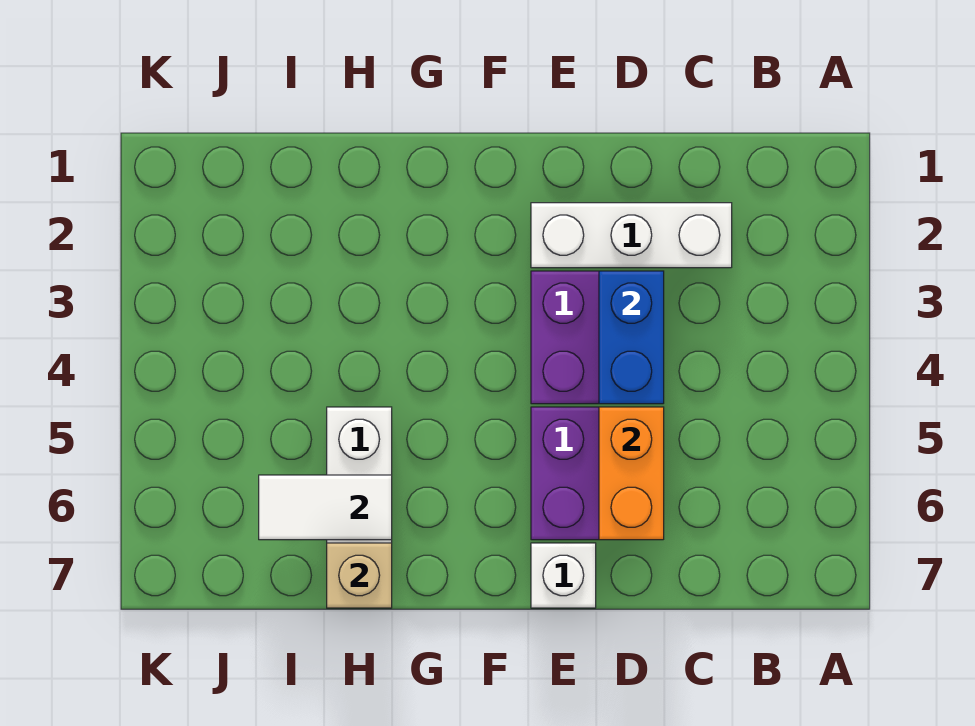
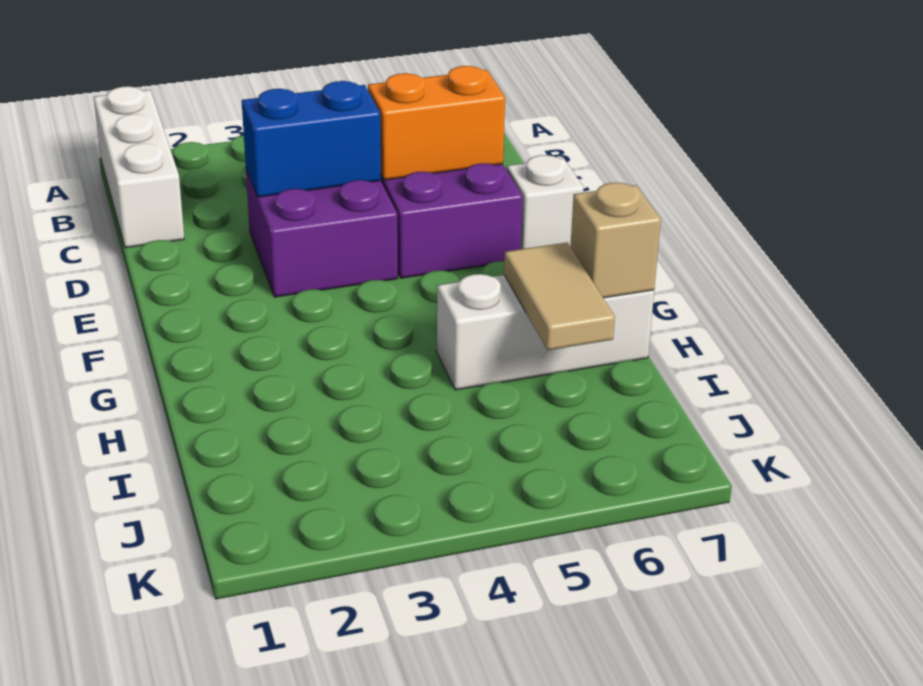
white brick C2:E2 level 1 -> white brick A1:C1 level 1
white tile H6:I6 level 2 -> tan tile H6:I6 level 2

